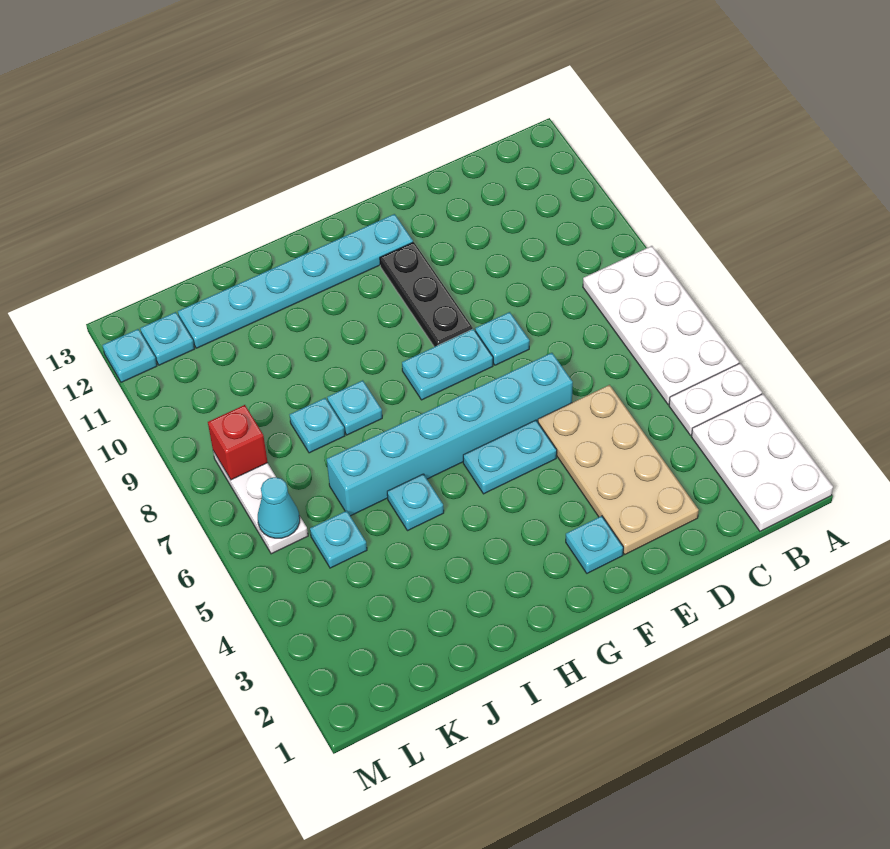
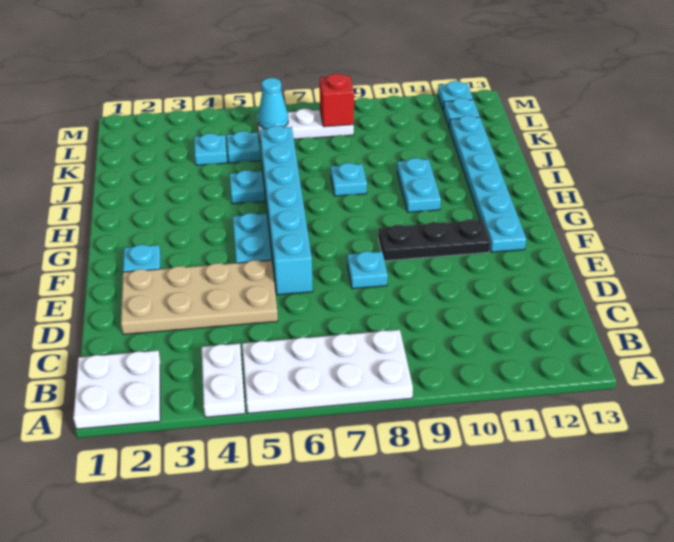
white plate A1:B3 level 1 -> white plate A1:B2 level 1
cyan plate F8:G8 level 1 -> cyan plate H10:I10 level 1
cyan plate J8 level 1 -> cyan plate K4 level 1

